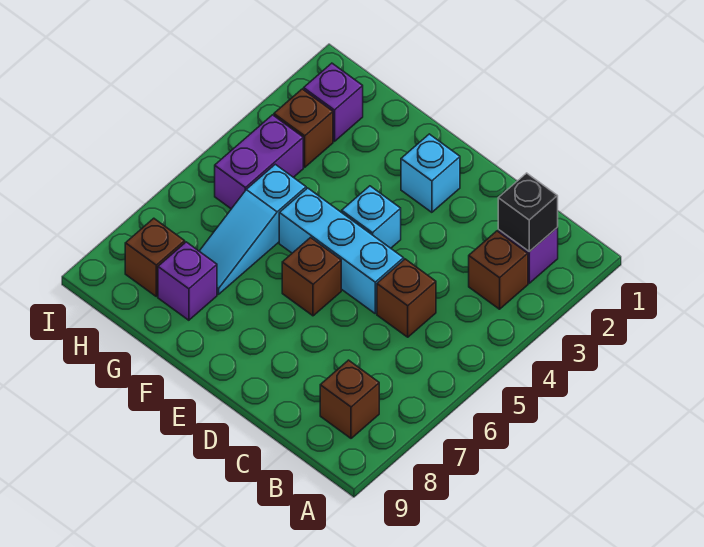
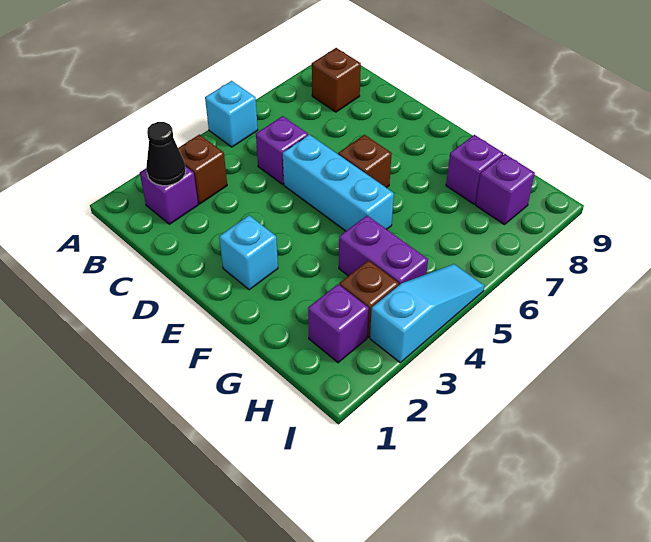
black brick B2 level 2 -> black cone B2 level 2
brown brick C5 level 1 -> purple brick C5 level 1
cyan brick E4 level 1 -> cyan brick A5 level 1
cyan slope G5:G7 level 1 top 5 -> cyan slope I3:I5 level 1 top 3
purple brick H4:H5 level 1 -> purple brick G4:H4 level 1
brown brick H8 level 1 -> purple brick H8 level 1

